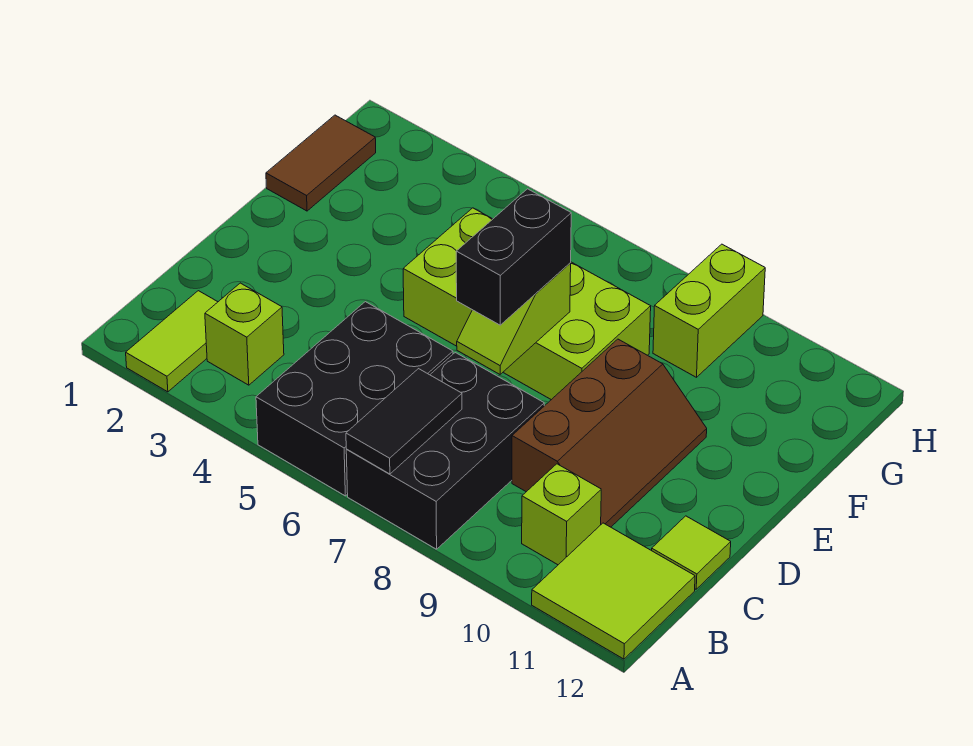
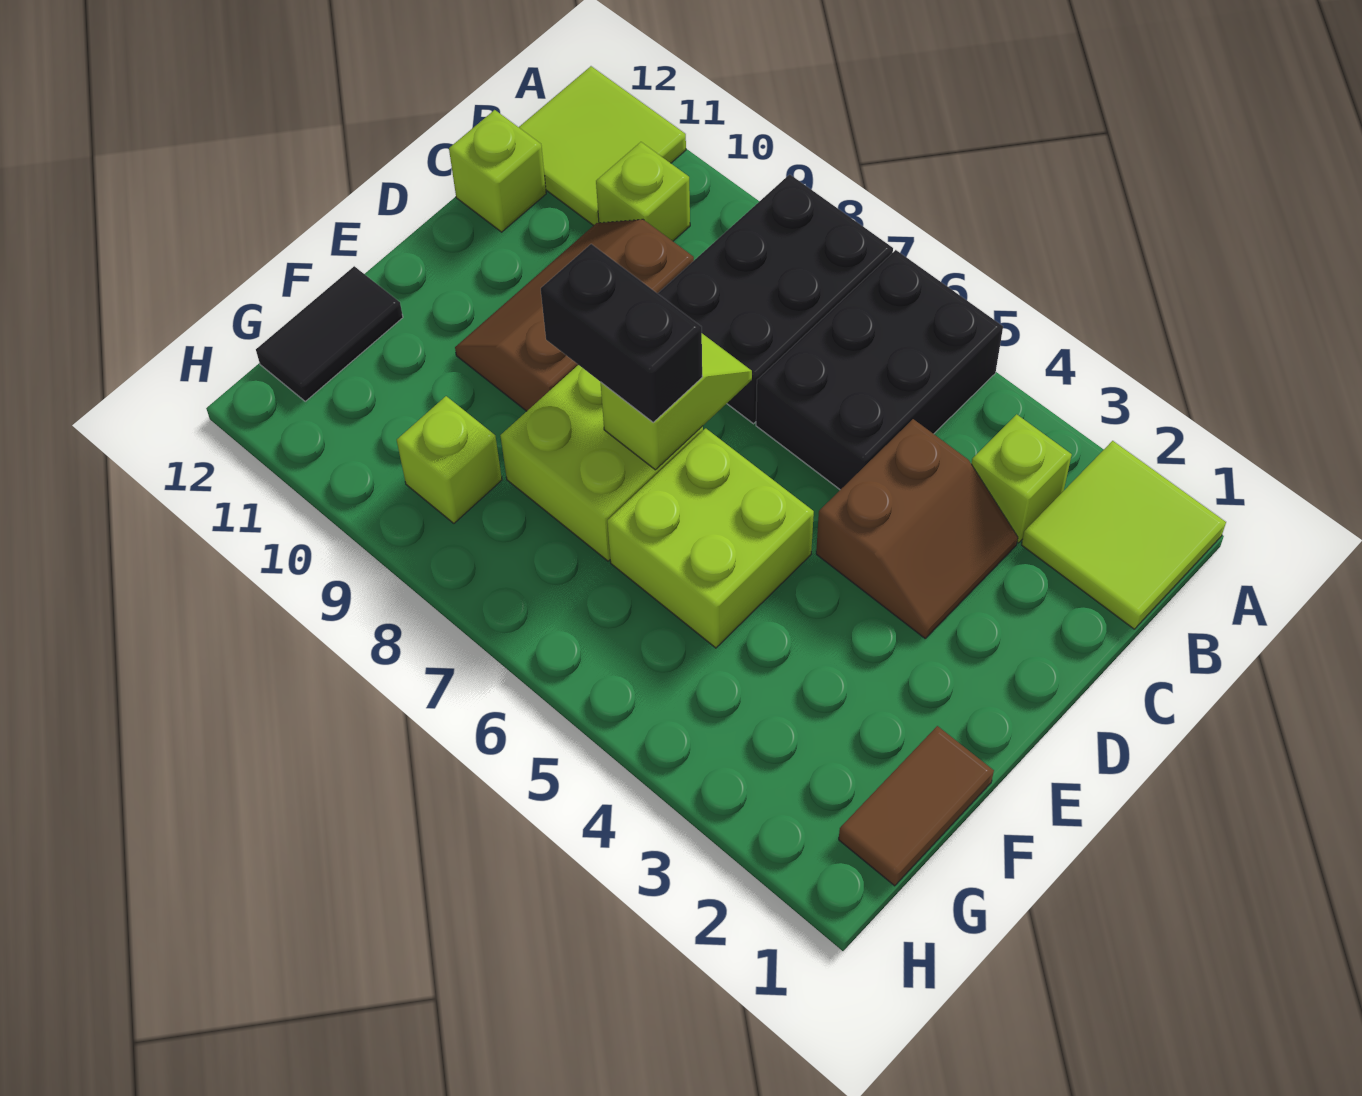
lime tile A2:B2 level 1 -> lime tile A1:B2 level 1
black tile A7:B7 level 2 -> black tile F12:G12 level 1
none -> brown slope C3:D4 level 1 top 4
lime tile C12 level 1 -> lime brick C12 level 1
black brick D7:E7 level 3 -> black brick E7:E8 level 3
lime brick G9:H9 level 1 -> lime brick G9 level 1

